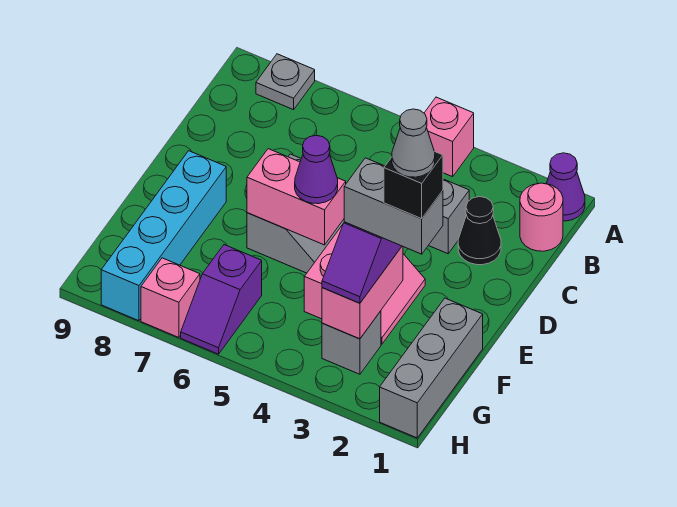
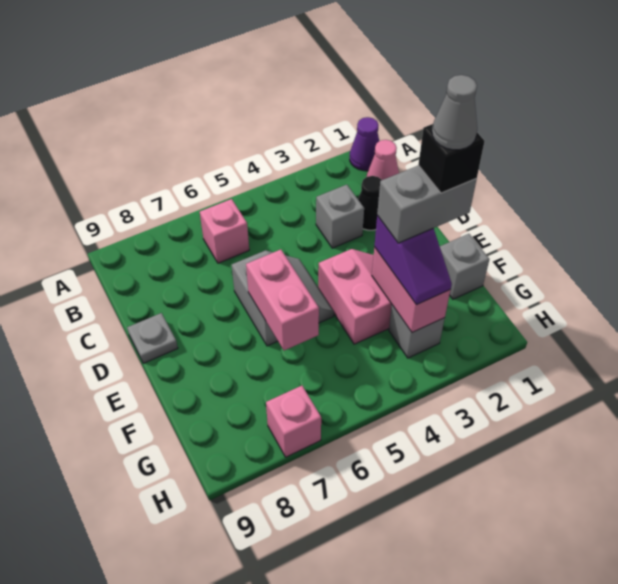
pink brick A4 level 1 -> pink brick B6 level 1
grey plate A8 level 1 -> grey plate D9 level 1
pink round brick B1 level 1 -> pink cone B1 level 1
pink brick E5:E6 level 2 -> pink brick E6:F6 level 2
purple cone E5 level 3 -> none
cyan brick E8:H8 level 1 -> none
grey brick F1:H1 level 1 -> grey brick F1 level 1
purple slope G6:H6 level 1 top G -> none

